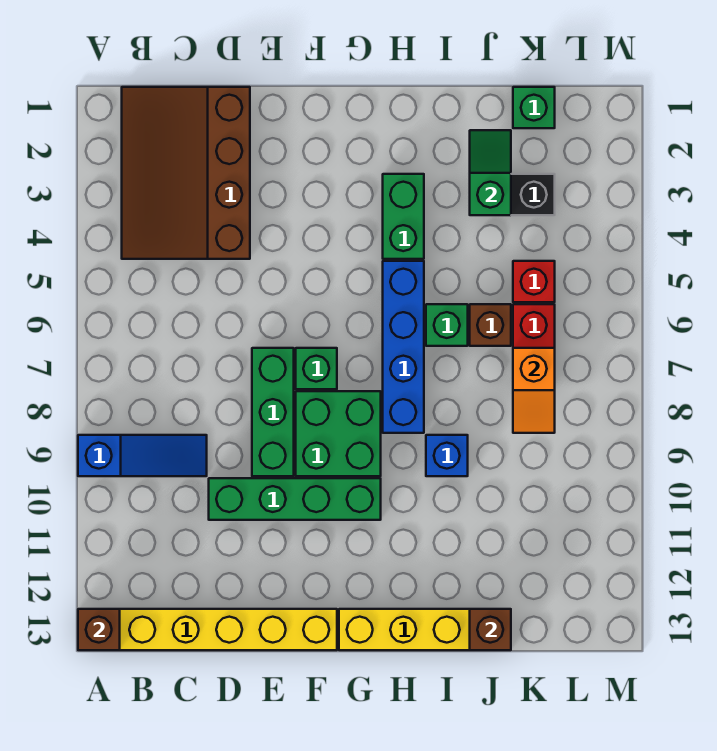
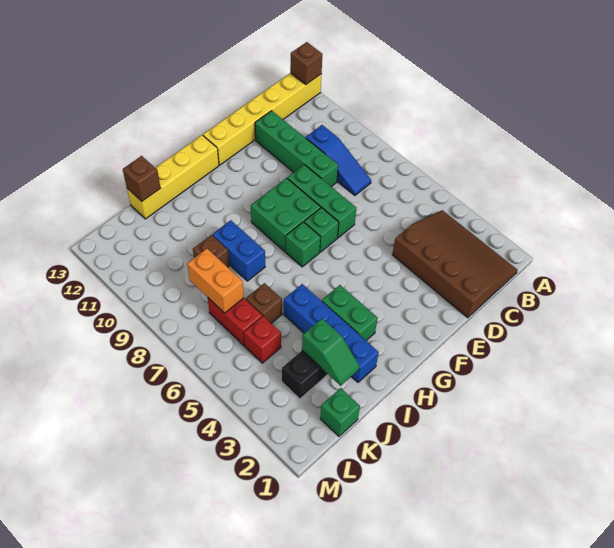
blue slope A9:C9 level 1 top A -> blue slope C8:C10 level 1 top 10
green brick D10:G10 level 1 -> green brick D9:D12 level 1
blue brick H5:H8 level 1 -> blue brick I2:I5 level 1
green brick I6 level 1 -> green brick G7 level 1
blue brick I9 level 1 -> blue brick I8:I9 level 1
none -> brown brick J9 level 1
orange slope K7:K8 level 2 top 7 -> orange brick K7:K8 level 2

